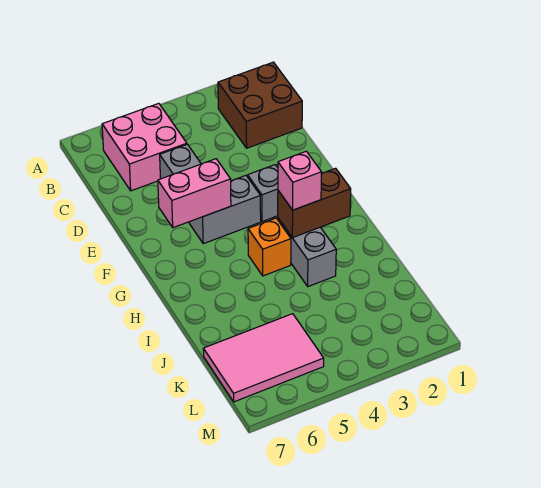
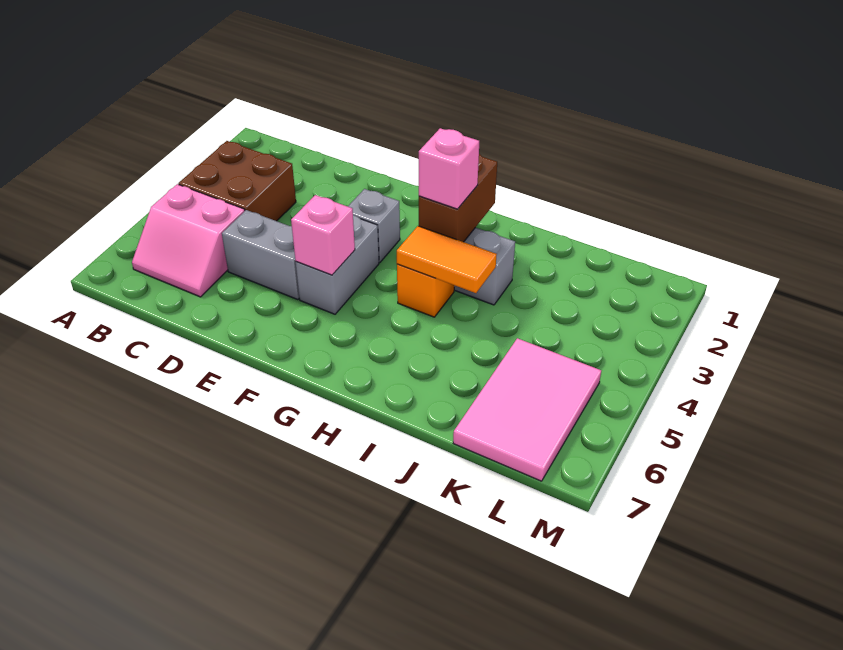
brown brick B1:C2 level 1 -> brown brick B3:C4 level 1
pink brick B5:C6 level 1 -> pink slope B5:C6 level 1 top 5
pink brick F5:F6 level 2 -> pink brick F5 level 2
none -> orange tile H4:I4 level 2

